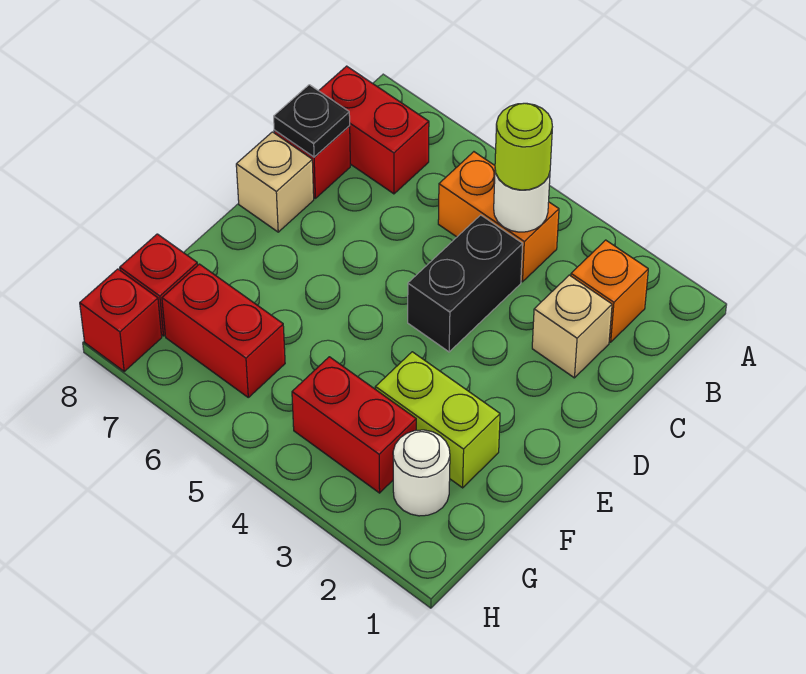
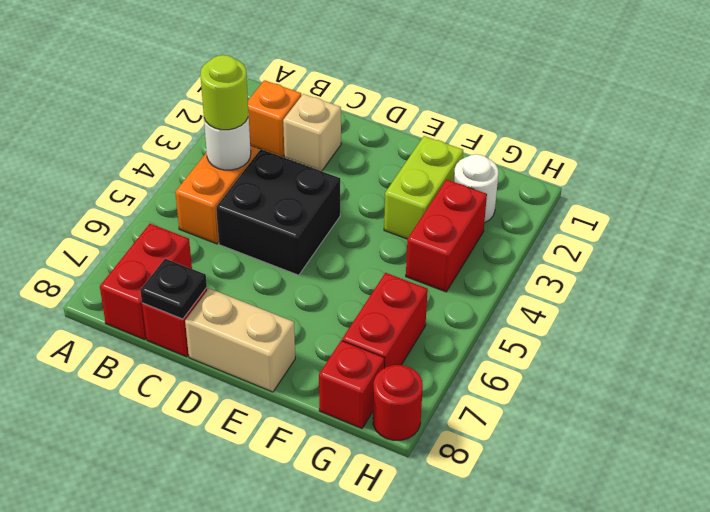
black brick C4:D4 level 1 -> black brick C4:D5 level 1
tan brick D8 level 1 -> tan brick D8:E8 level 1
red brick H8 level 1 -> red round brick H8 level 1

